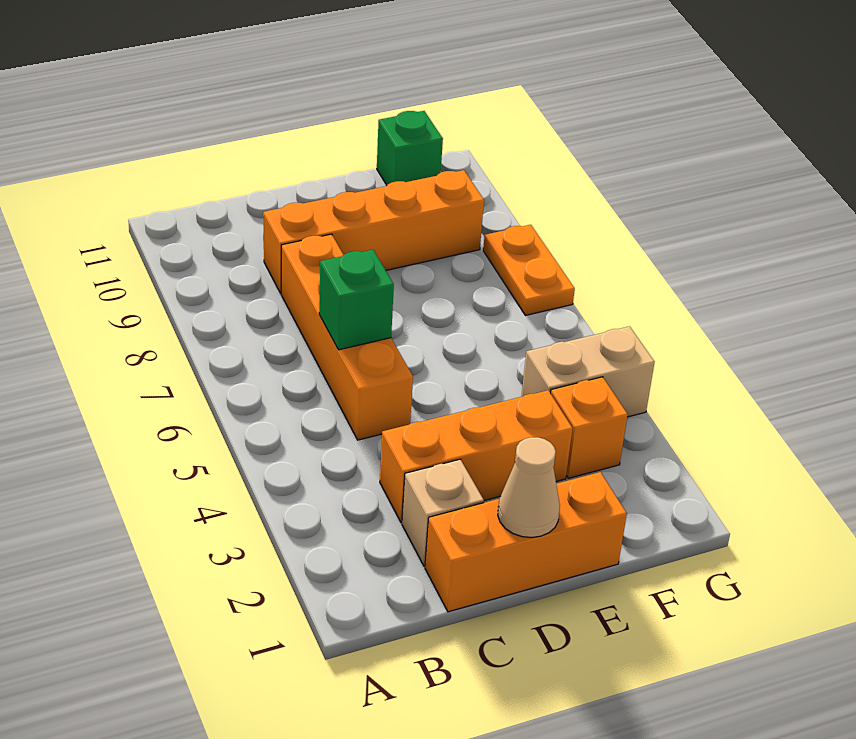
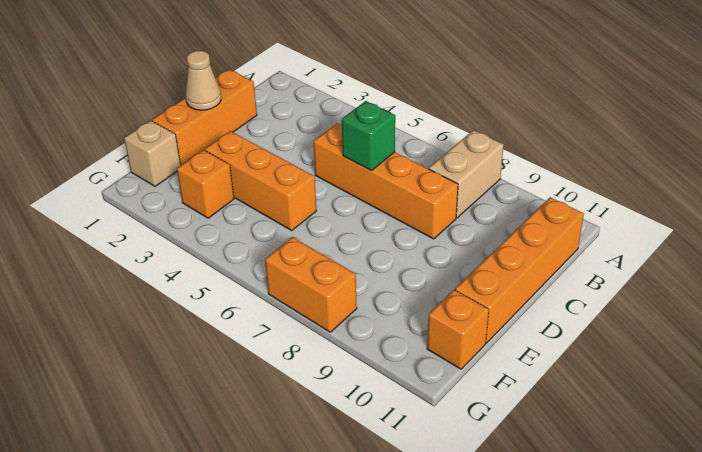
tan brick C2 level 1 -> tan brick F1 level 1
orange brick C3:E3 level 1 -> orange brick E3:E5 level 1
orange brick C9:F9 level 1 -> orange brick B11:E11 level 1
tan brick F4:G4 level 1 -> tan brick A8:B8 level 1
green brick F11 level 1 -> orange brick F11 level 1
orange plate G7:G8 level 1 -> orange brick G7:G8 level 1

